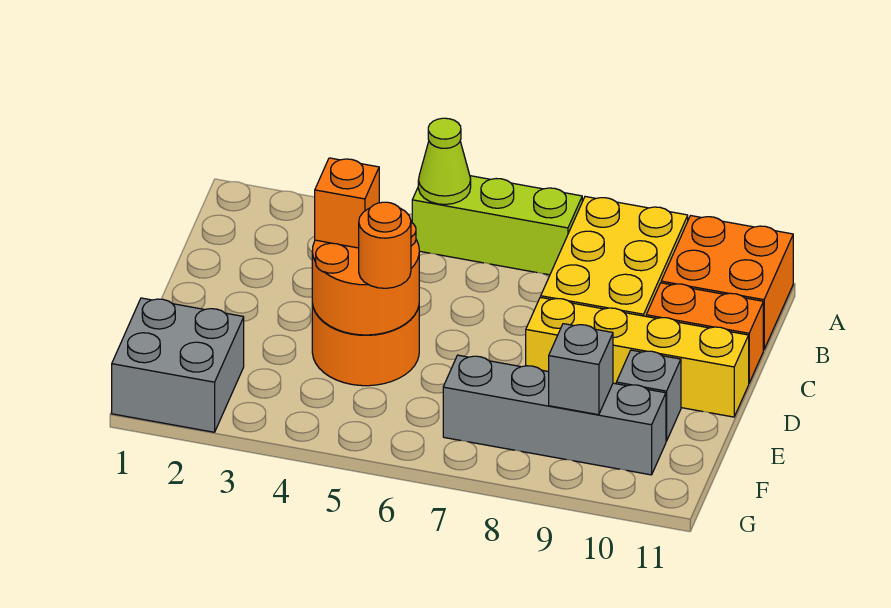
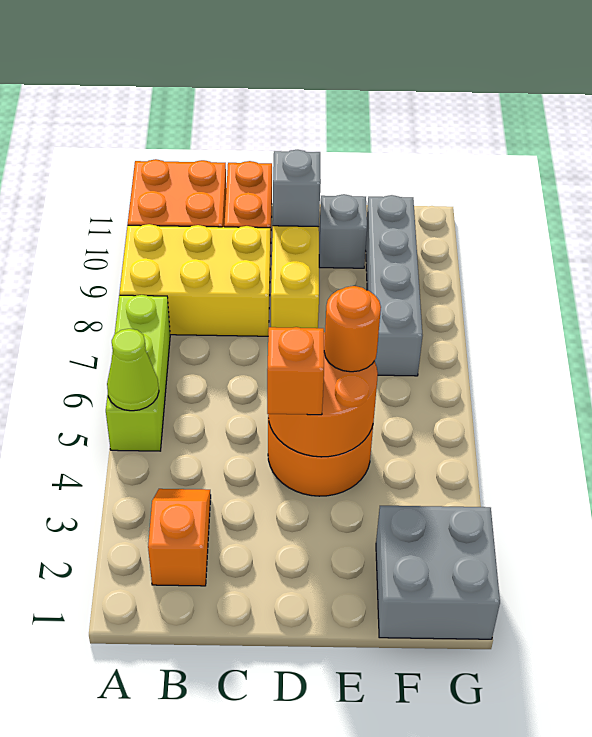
none -> orange slope B2:B3 level 1 top 2
grey brick F9 level 2 -> grey brick D10 level 2

